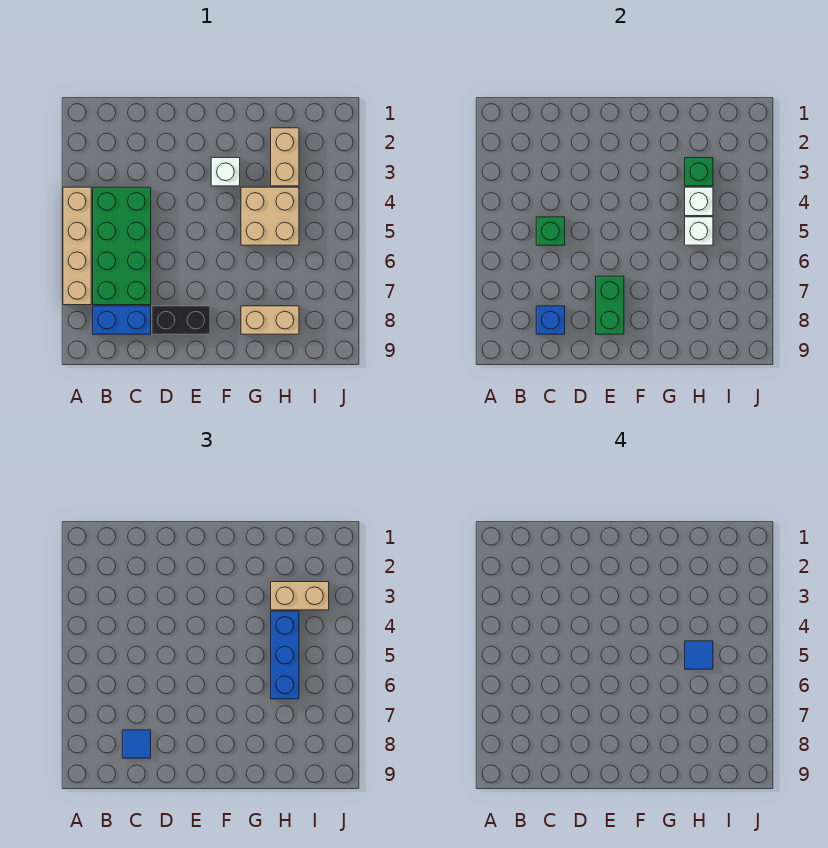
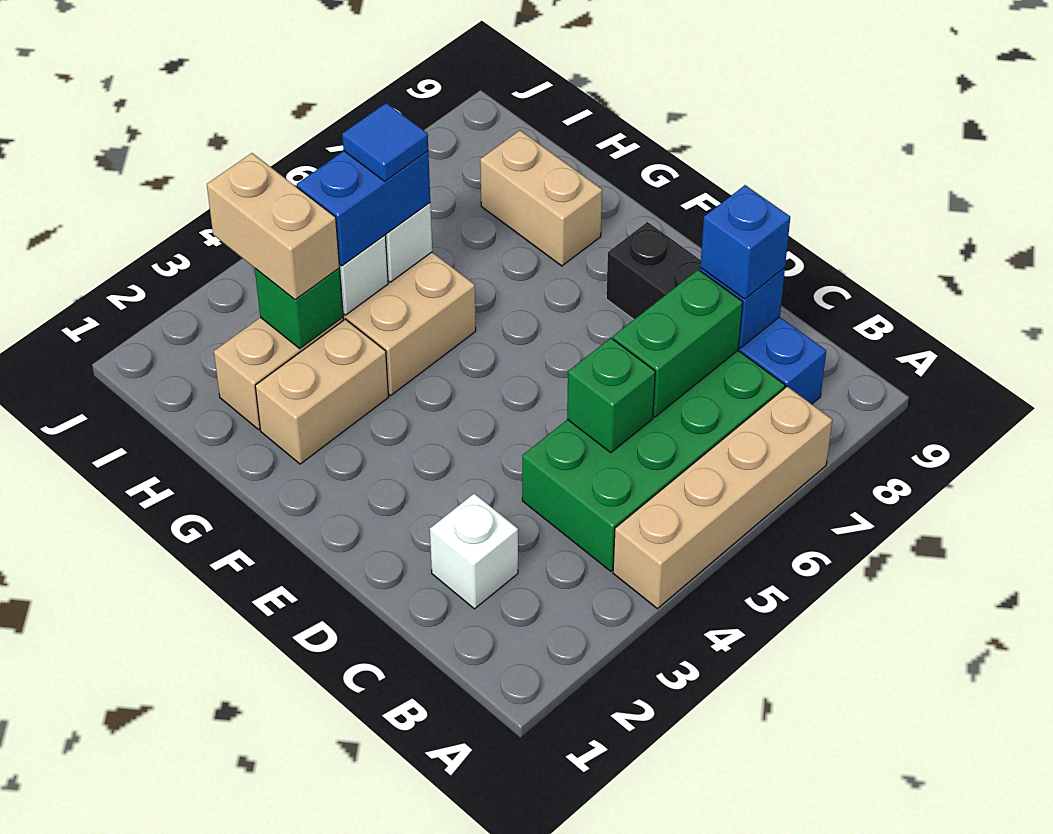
blue tile C8 level 3 -> blue brick C8 level 3
green brick E7:E8 level 2 -> green brick C6:C7 level 2
white brick F3 level 1 -> white brick C2 level 1
none -> tan brick G2:G3 level 1
blue brick H4:H6 level 3 -> blue brick H4:H5 level 3

